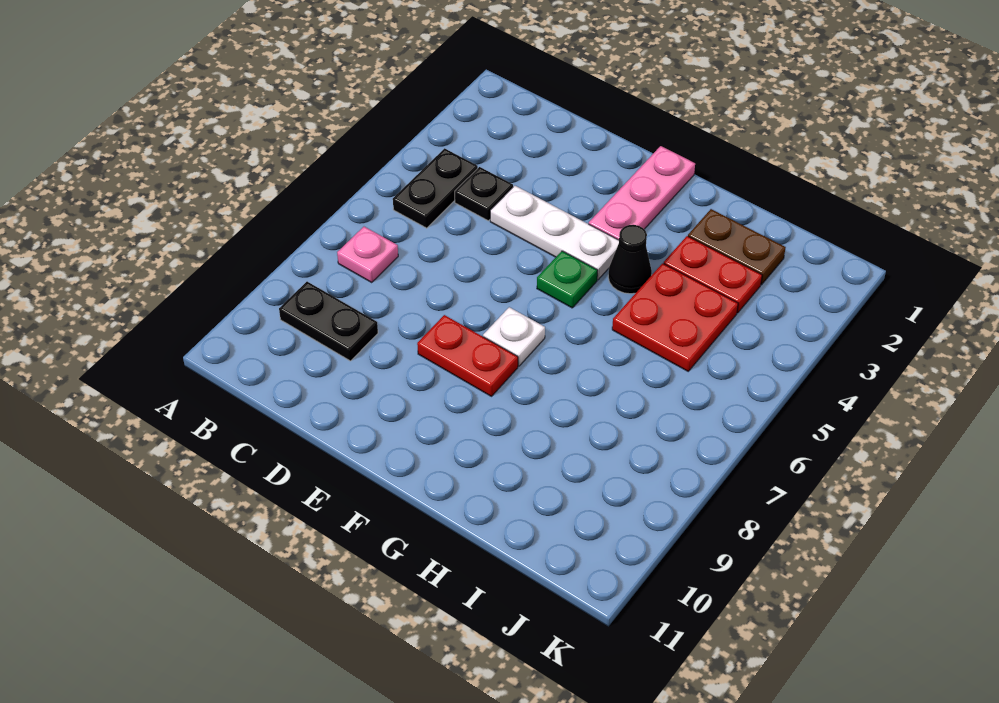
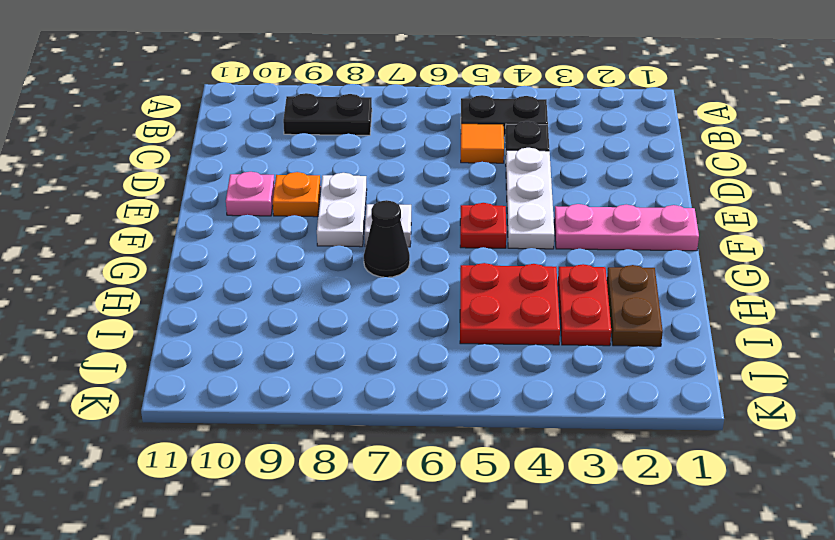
pink plate B7 level 1 -> pink plate E10 level 1
black plate B9:C9 level 1 -> black plate B8:B9 level 1
none -> orange tile C5 level 1
red plate E8:F8 level 1 -> white plate E8:F8 level 1
none -> orange plate E9 level 1
green plate F5 level 1 -> red plate F5 level 1
black cone G4 level 1 -> black cone G7 level 1

